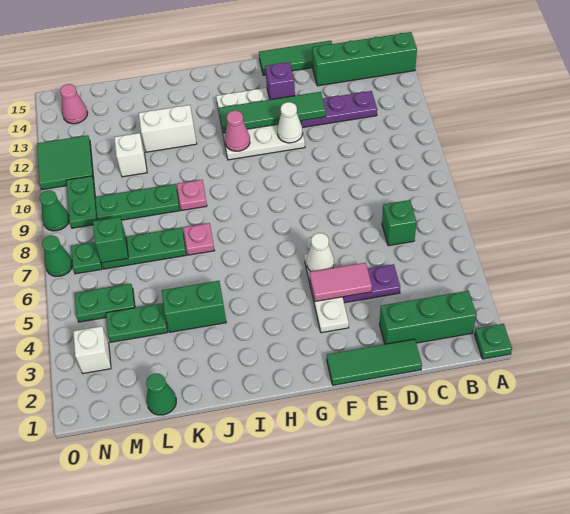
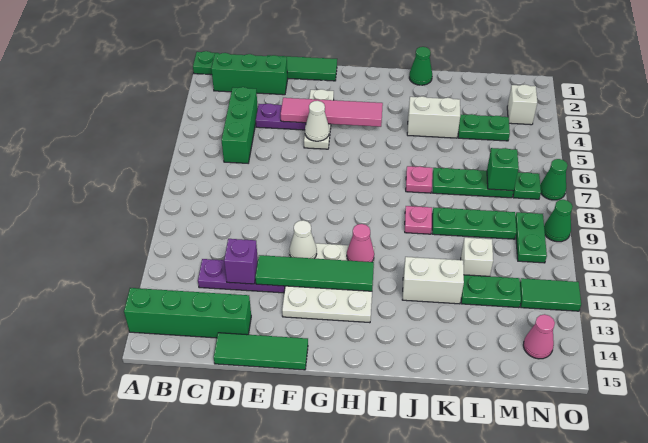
green brick C6 level 1 -> green brick C4:C6 level 1
pink tile E4:F4 level 2 -> pink tile E4:H4 level 2
purple brick F13 level 2 -> purple brick D12 level 2
green brick J4:K4 level 1 -> white brick J4:K4 level 1
green cone L1 level 1 -> green cone J1 level 1
green plate M5:N5 level 1 -> green plate L12:M12 level 1
green tile N11:O12 level 1 -> green tile N12:O12 level 1

